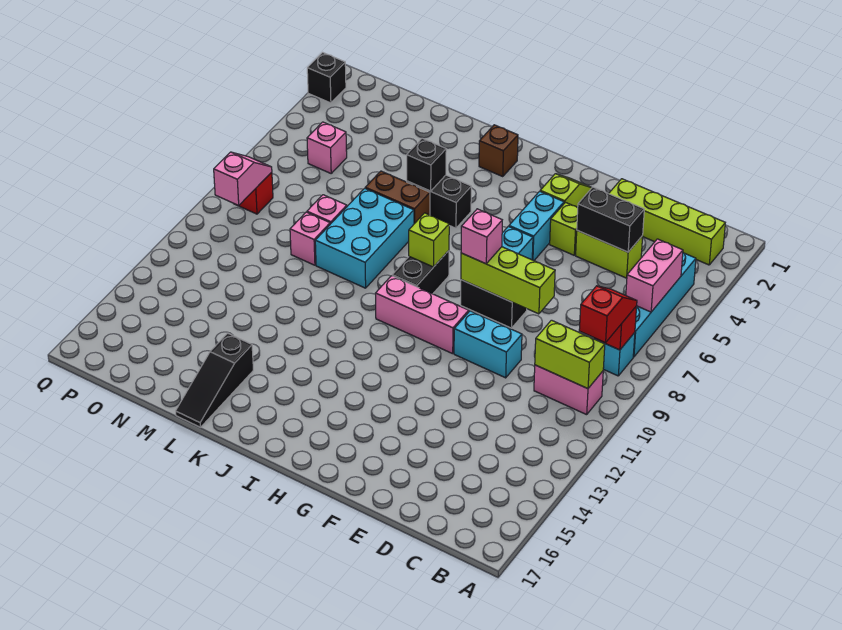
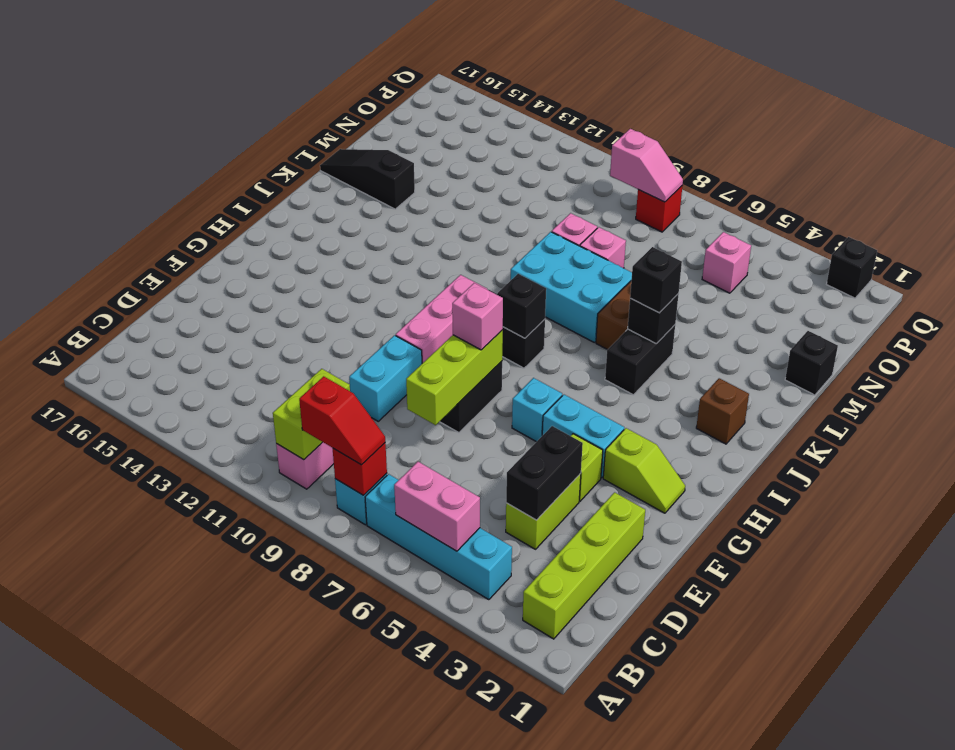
lime brick I8 level 2 -> black brick I8 level 2
none -> black brick K5 level 3
none -> black brick M1 level 1

